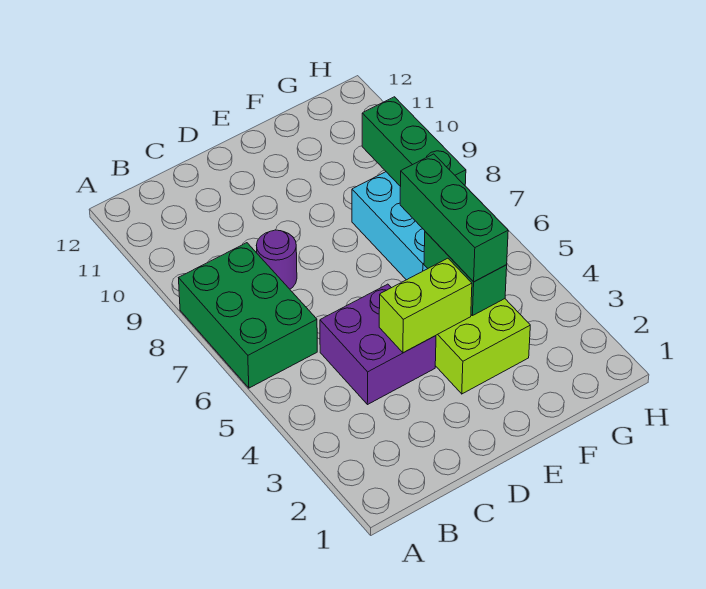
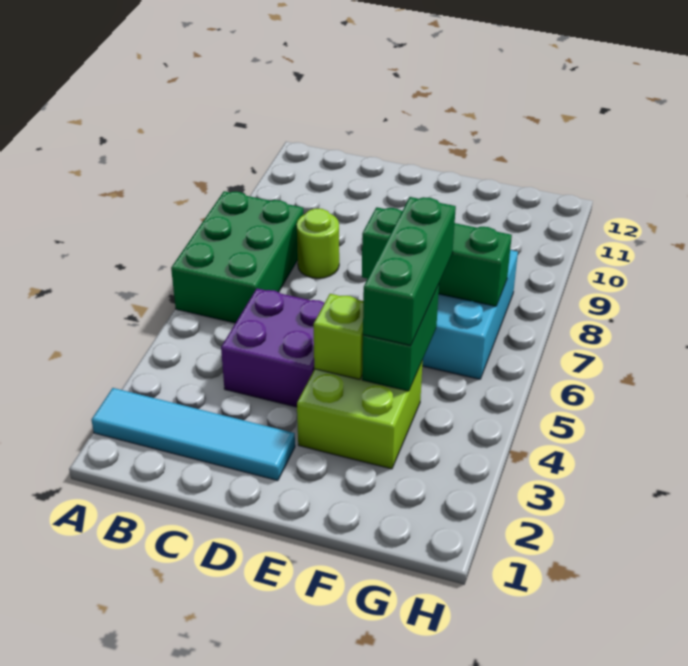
none -> cyan tile A2:D2 level 1
purple round brick C8 level 1 -> lime round brick C8 level 1
lime brick D4:E4 level 2 -> lime brick E4 level 2
green brick G7:G9 level 2 -> green brick E7:G7 level 2

